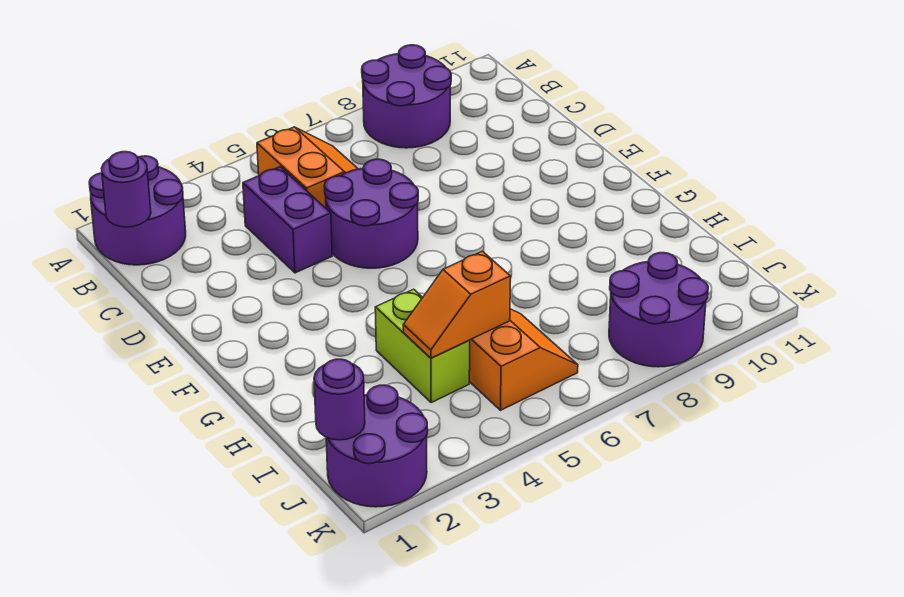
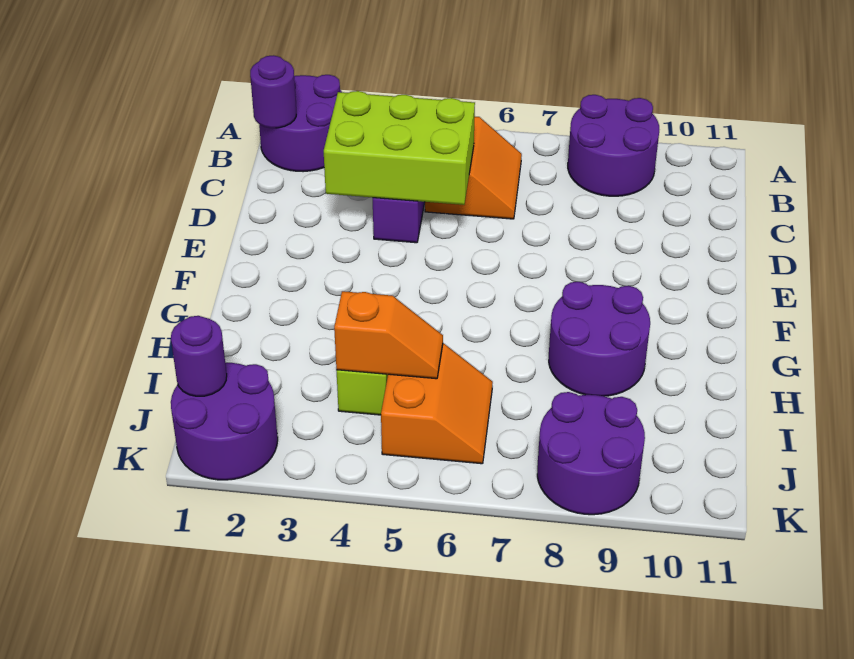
none -> lime brick C3:D5 level 2
purple round brick D5:E6 level 1 -> purple round brick G8:H9 level 1
orange slope I4:I5 level 2 top 5 -> orange slope I4:I5 level 2 top 4

